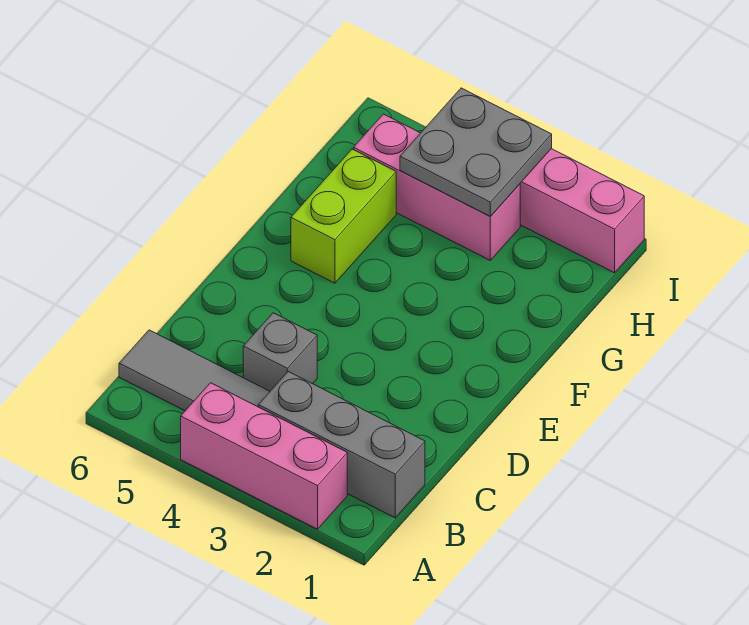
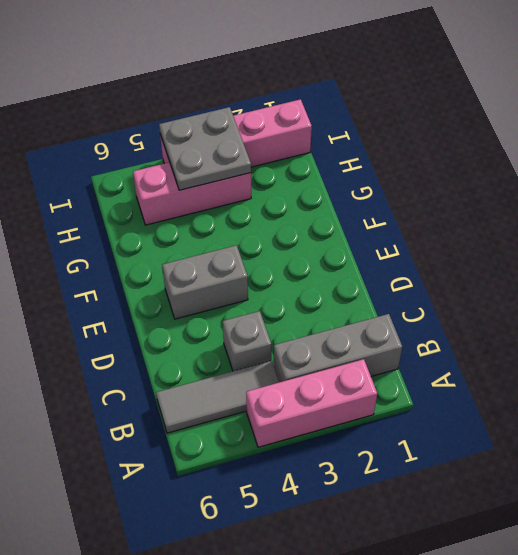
none -> grey brick E4:E5 level 1
lime brick F5:G5 level 1 -> none

